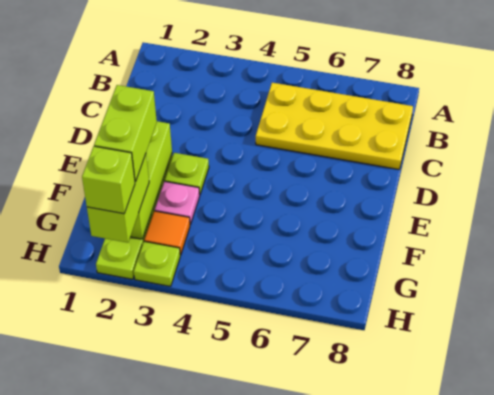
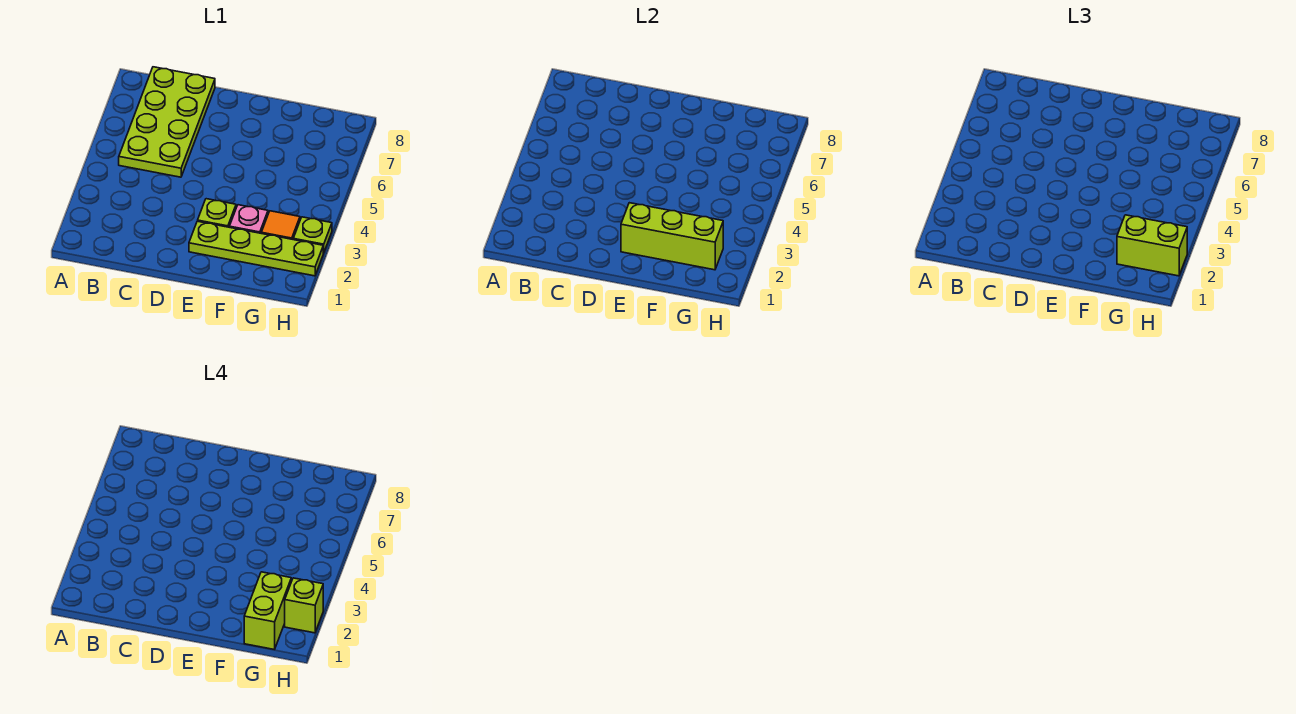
yellow plate B5:C8 level 1 -> lime plate B5:C8 level 1
lime brick F2:G2 level 4 -> lime brick G1:G2 level 4

